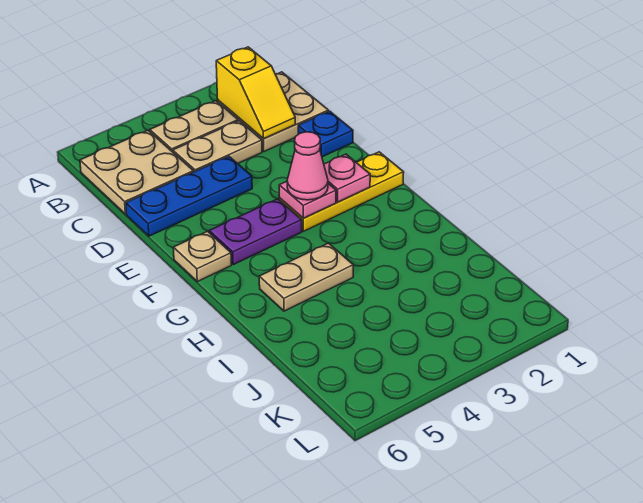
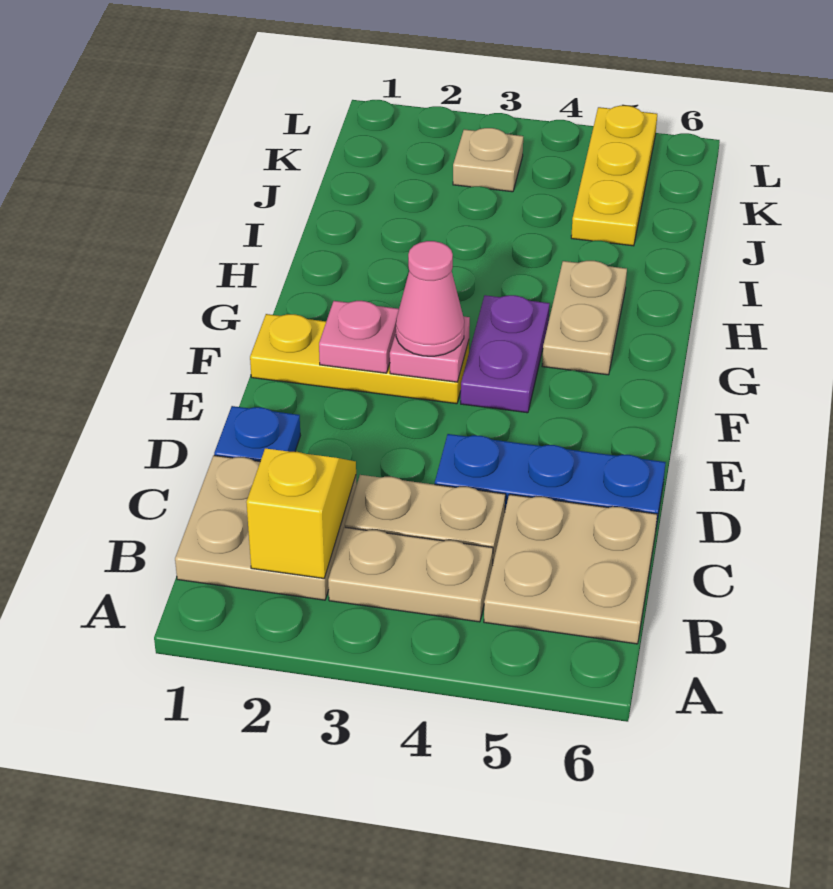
purple plate F4:F5 level 1 -> purple plate F4:G4 level 1
tan plate F6 level 1 -> tan plate K3 level 1
tan plate H4:H5 level 1 -> tan plate G5:H5 level 1
none -> yellow plate J5:L5 level 1

